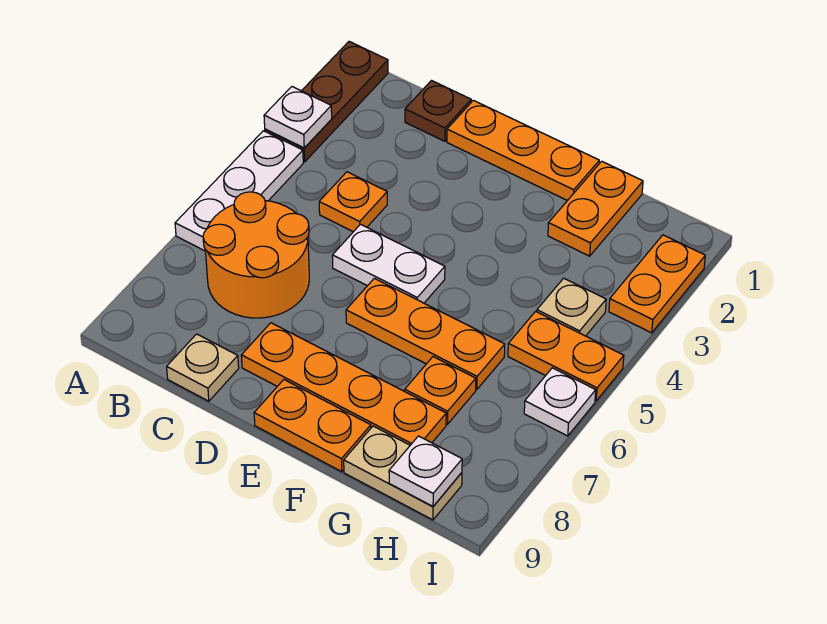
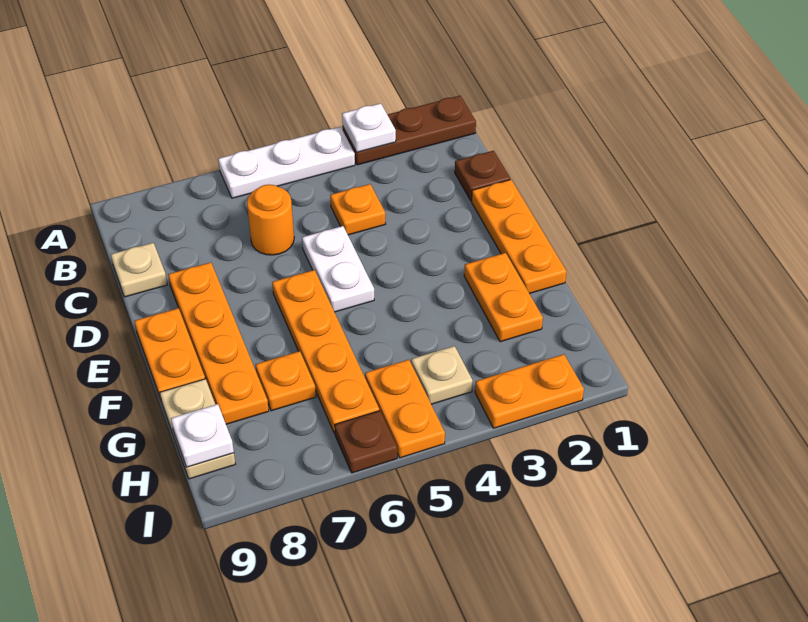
orange round brick B6:C7 level 1 -> orange round brick C6 level 1
orange plate E6:G6 level 1 -> orange plate E6:H6 level 1
orange plate G1:G2 level 1 -> orange plate F2:G2 level 1
white plate I6 level 1 -> brown plate I6 level 1

